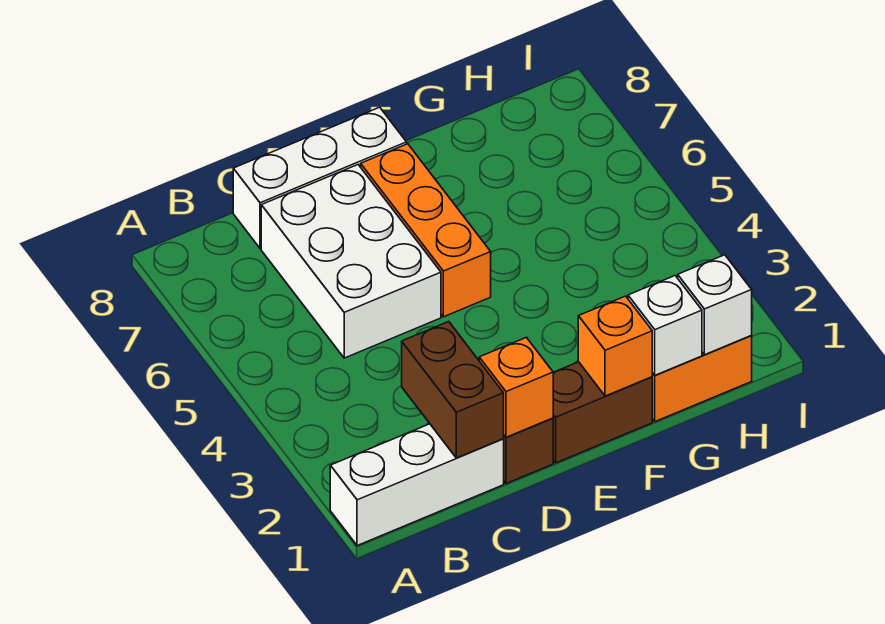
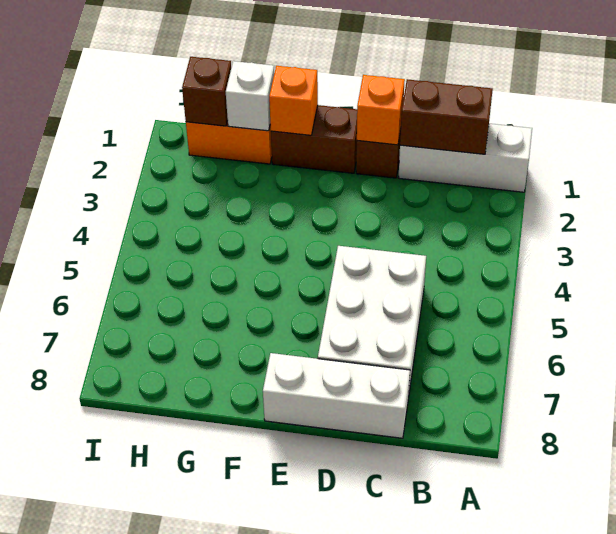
brown brick C1:C2 level 2 -> brown brick B1:C1 level 2
orange brick E5:E7 level 1 -> none
white brick H1 level 2 -> brown brick H1 level 2

